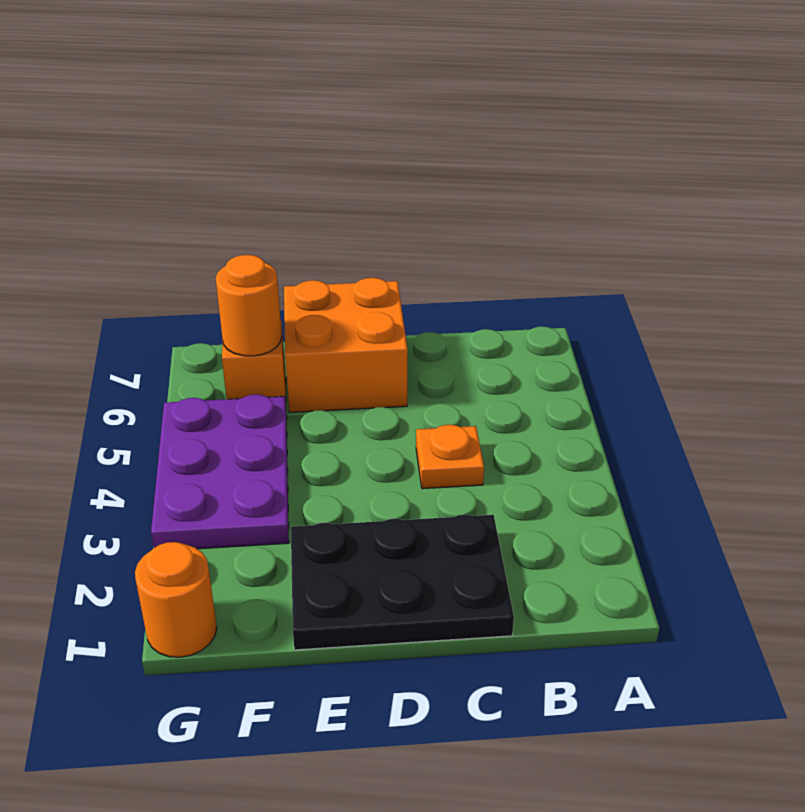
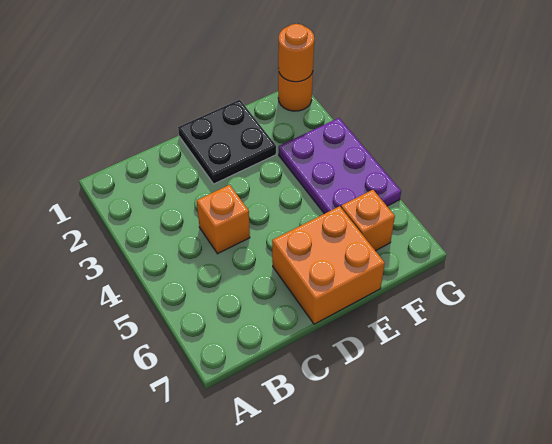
black plate C1:E2 level 1 -> black plate D1:E2 level 1
orange plate C4 level 1 -> orange brick C4 level 1
orange round brick F6 level 2 -> orange round brick G1 level 2

